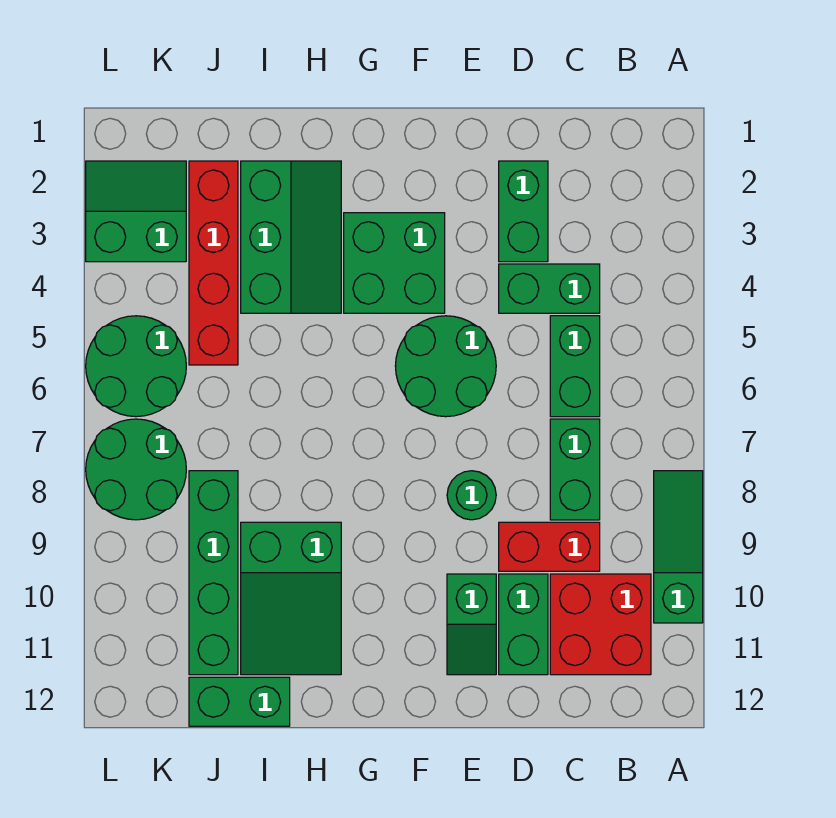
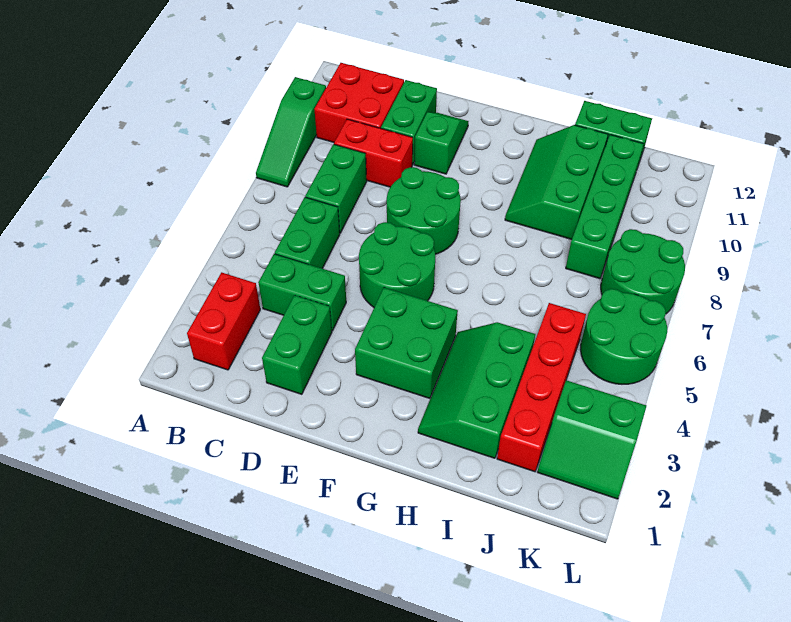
none -> red brick B2:B3 level 1
green round brick E8 level 1 -> green round brick E7:F8 level 1
green slope H9:I11 level 1 top 9 -> green slope H9:I11 level 1 top I

